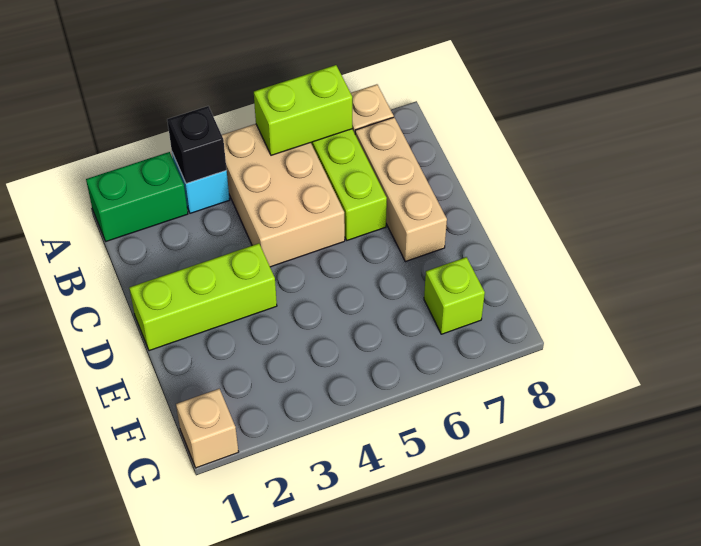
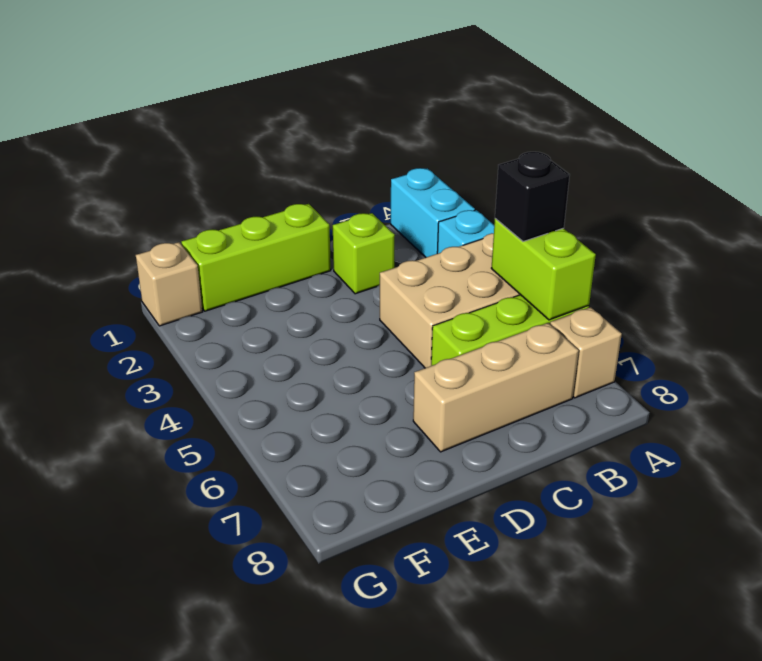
green brick A1:A2 level 1 -> cyan brick A1:A2 level 1
black brick A3 level 2 -> black brick A5 level 3
lime brick D1:D3 level 1 -> lime brick D1:F1 level 1
lime brick F7 level 1 -> lime brick C2 level 1

